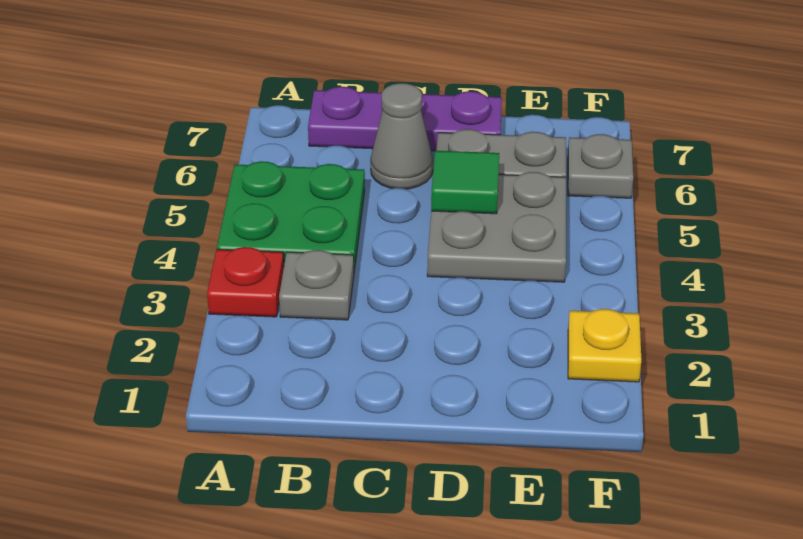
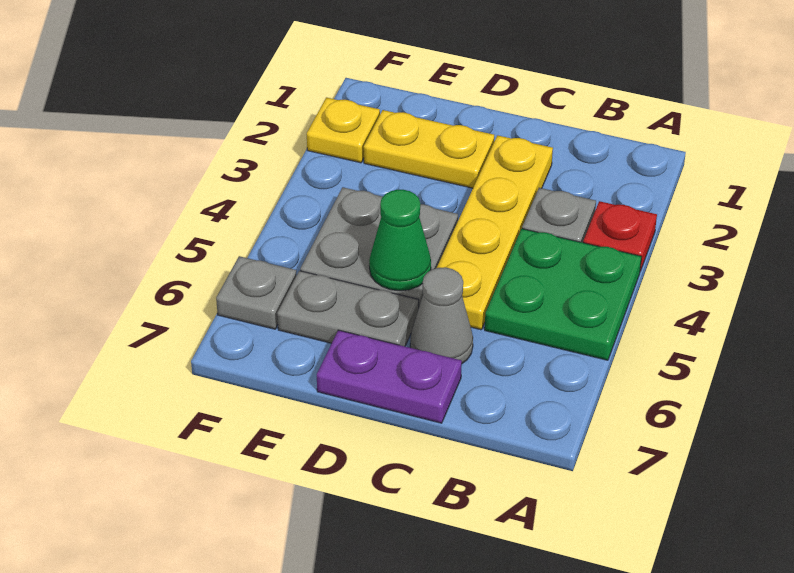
purple plate B7:D7 level 1 -> purple plate C7:D7 level 1
none -> yellow plate C2:C5 level 1
none -> yellow plate D2:E2 level 1
green tile D5 level 2 -> green cone D5 level 2

